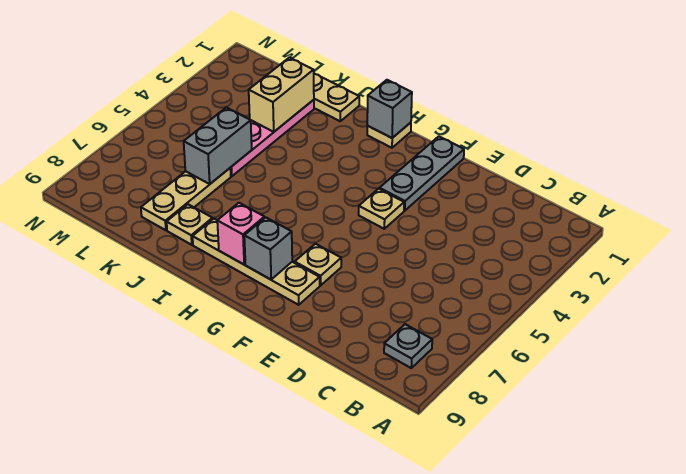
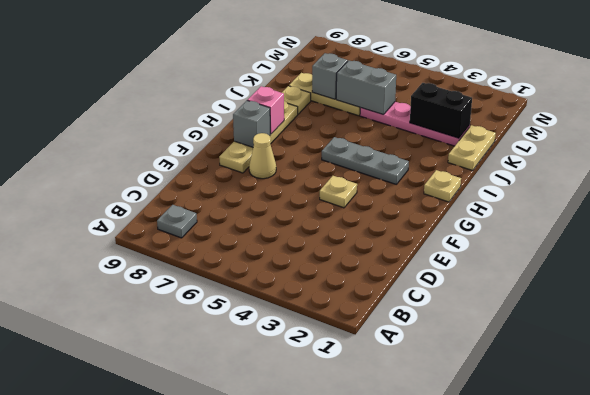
grey plate F1:F3 level 1 -> grey plate H3:H5 level 1
tan plate F7 level 1 -> tan cone F7 level 1
grey brick H1 level 2 -> grey brick K7 level 2
tan brick K2:K3 level 2 -> black brick K2:K3 level 2

